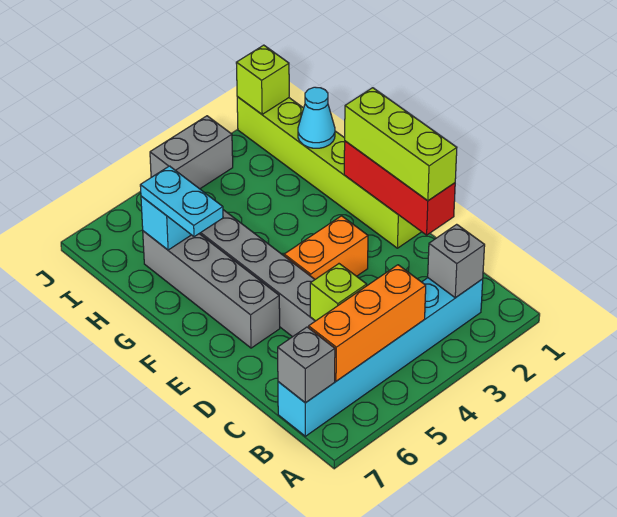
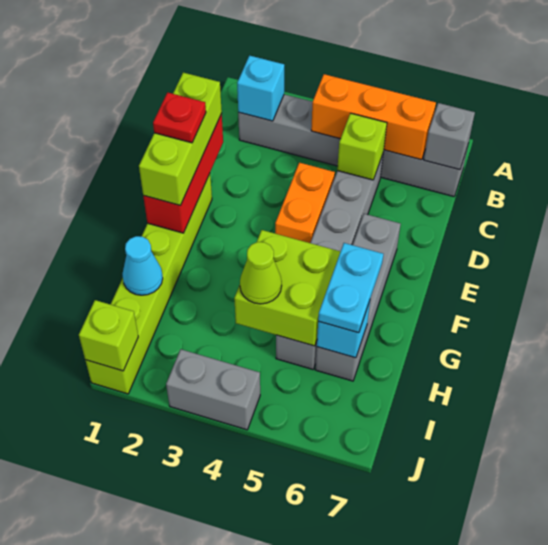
cyan brick B2:B7 level 1 -> grey brick B2:B7 level 1
grey brick B2 level 2 -> cyan brick B2 level 2
none -> red plate E1 level 4
orange brick E3:E4 level 1 -> orange brick D4:E4 level 1
none -> lime brick G4:H5 level 2
none -> lime cone H4 level 3

